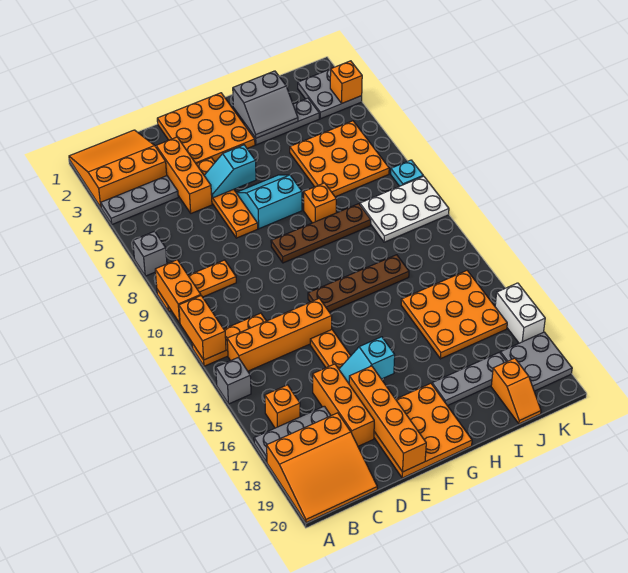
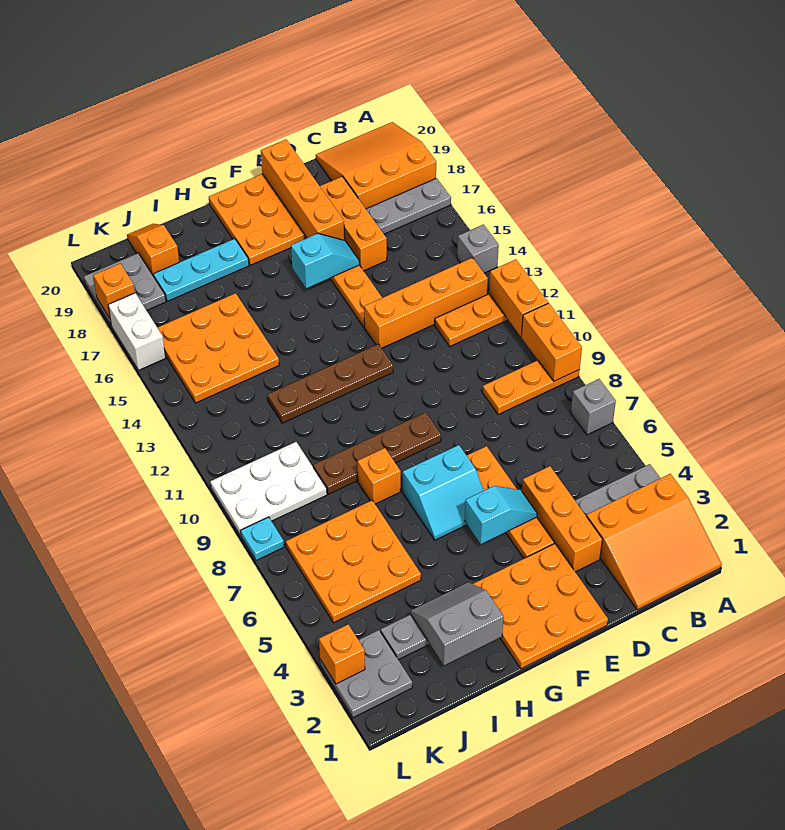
orange brick B16 level 1 -> orange brick L18 level 2
grey plate H18:J18 level 1 -> cyan plate H18:J18 level 1

